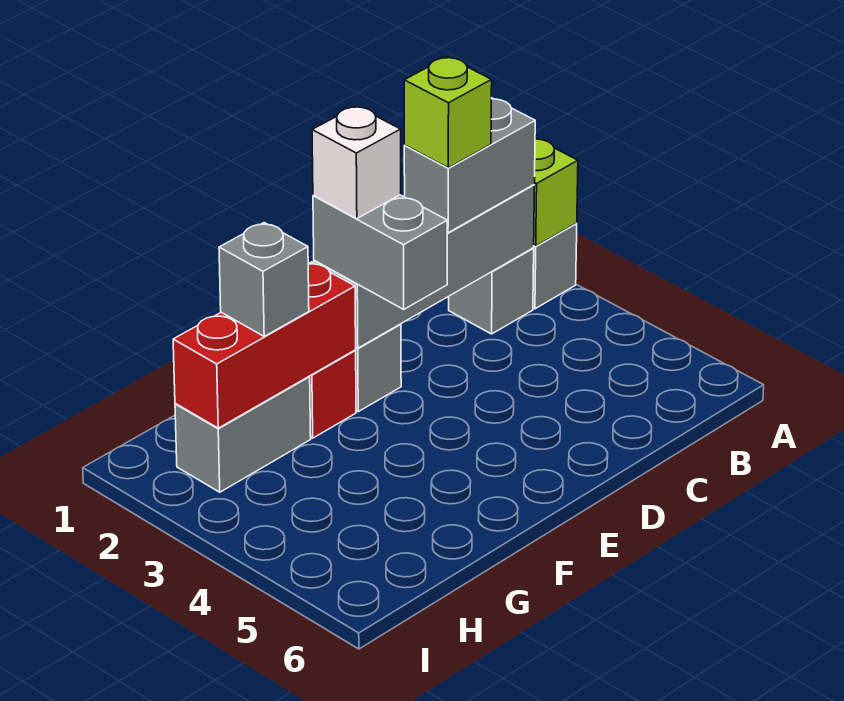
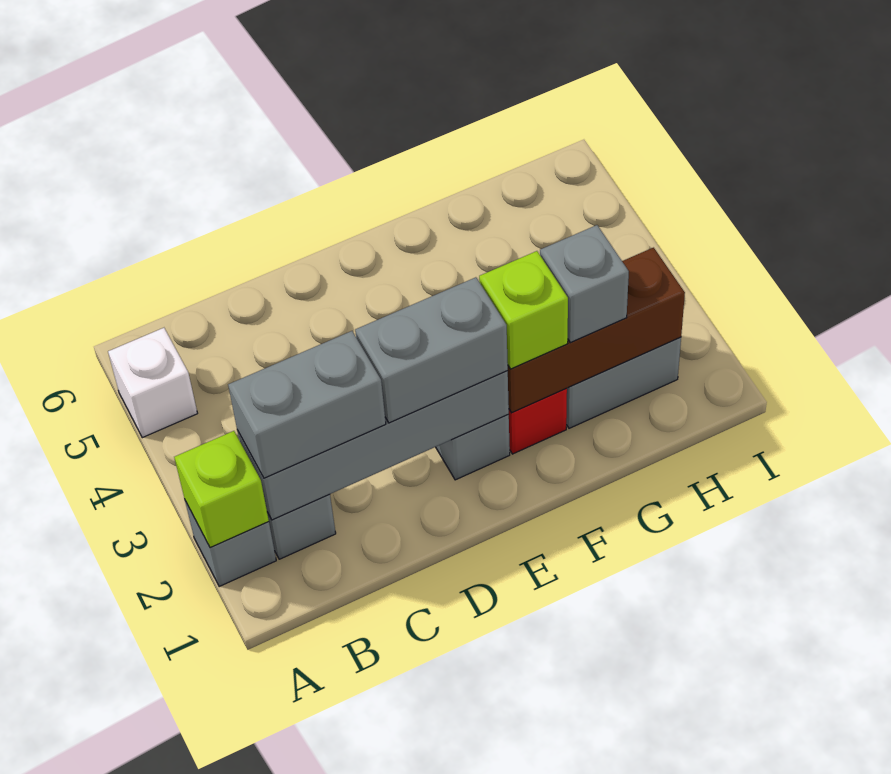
lime brick C2 level 4 -> lime brick F2 level 3
grey brick E2:E3 level 3 -> grey brick D2:E2 level 3
white brick E2 level 4 -> white brick A5 level 1
red brick F2:H2 level 2 -> brown brick F2:H2 level 2

